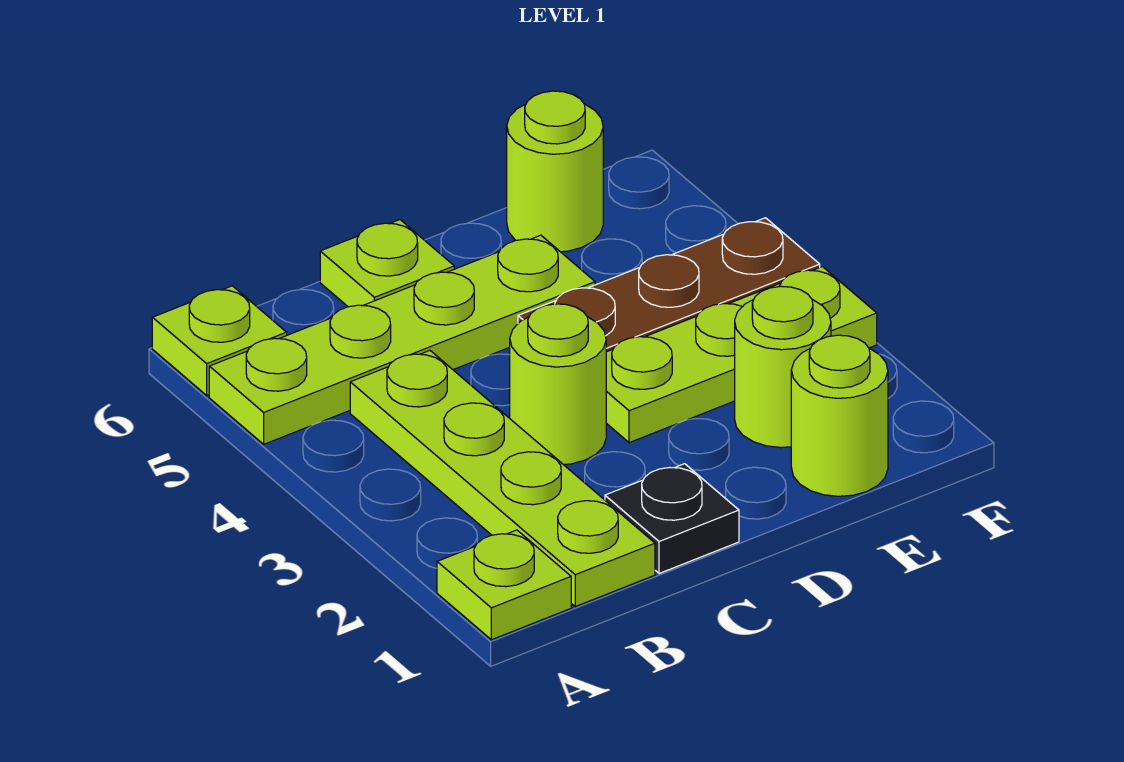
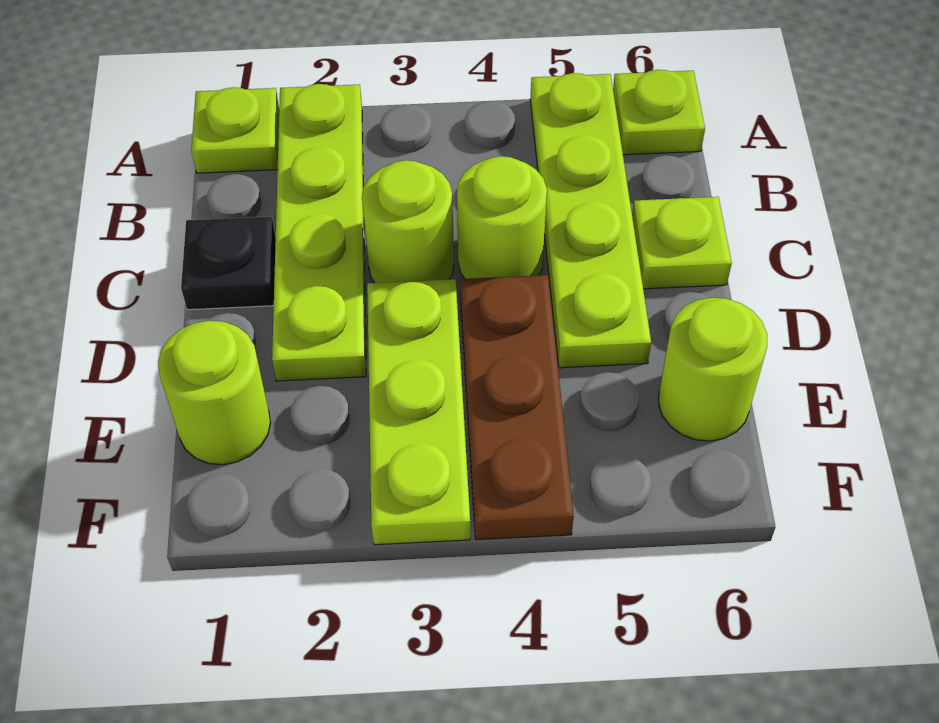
lime plate B1:B4 level 1 -> lime plate A2:D2 level 1
lime round brick E2 level 1 -> lime round brick C4 level 1

